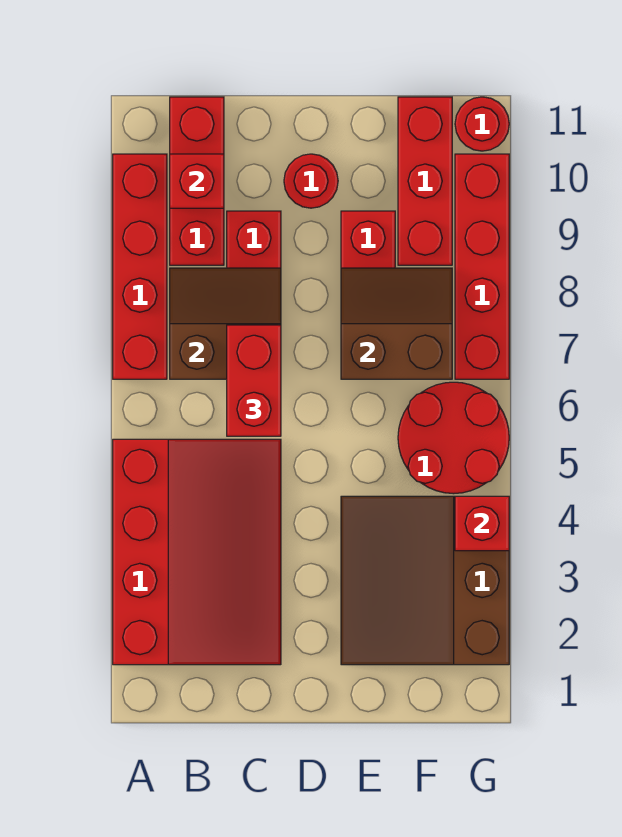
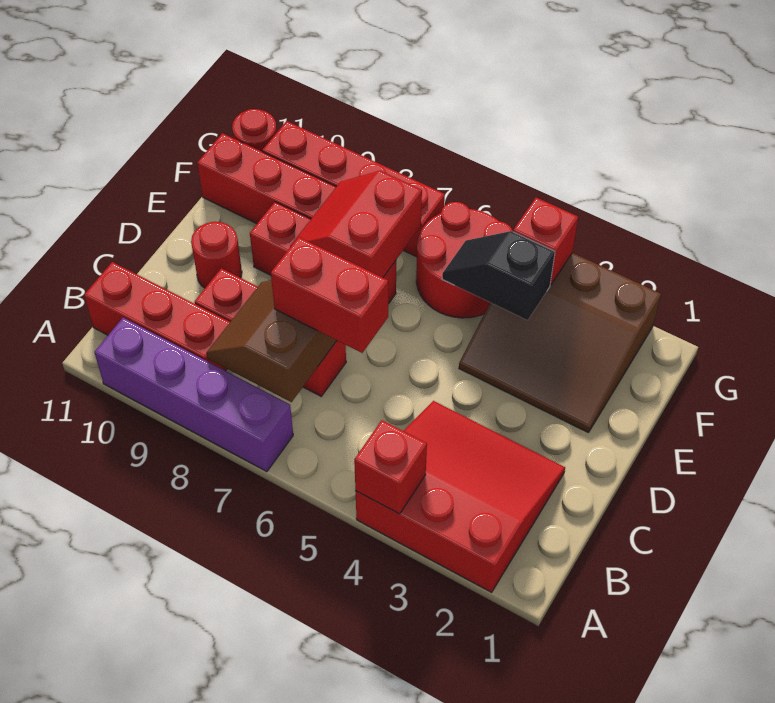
red slope A2:C5 level 1 top A -> red slope A2:C4 level 1 top A
red brick A7:A10 level 1 -> purple brick A7:A10 level 1
red brick B10 level 2 -> red brick A4 level 2
brown slope E7:F8 level 2 top 7 -> red slope E7:F8 level 2 top 7
none -> black slope F4:F5 level 2 top 4

